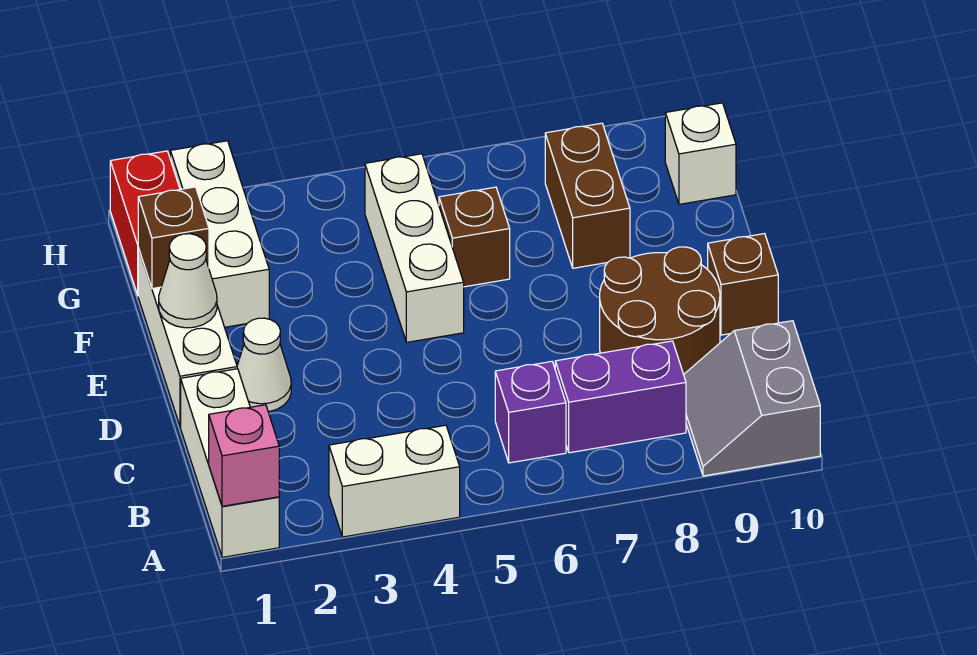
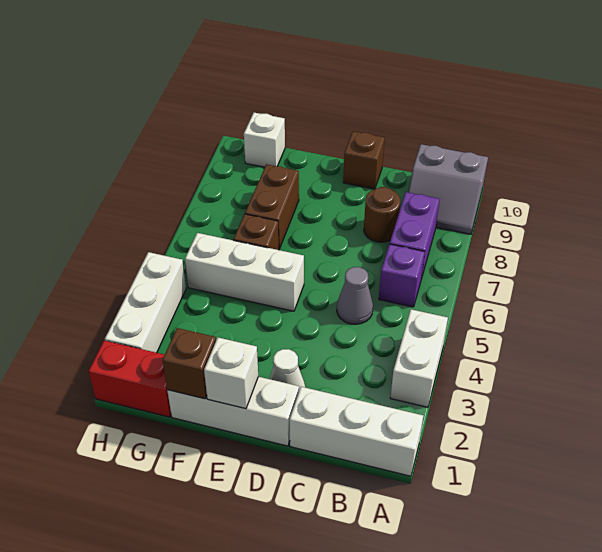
pink brick A1 level 2 -> none
none -> grey cone C5 level 1
brown round brick C8:D9 level 1 -> brown round brick C8 level 1
white cone E1 level 2 -> white brick E1 level 2
white brick F2:H2 level 1 -> white brick H2:H4 level 1
brown brick F8:G8 level 1 -> brown brick F7:F8 level 1

